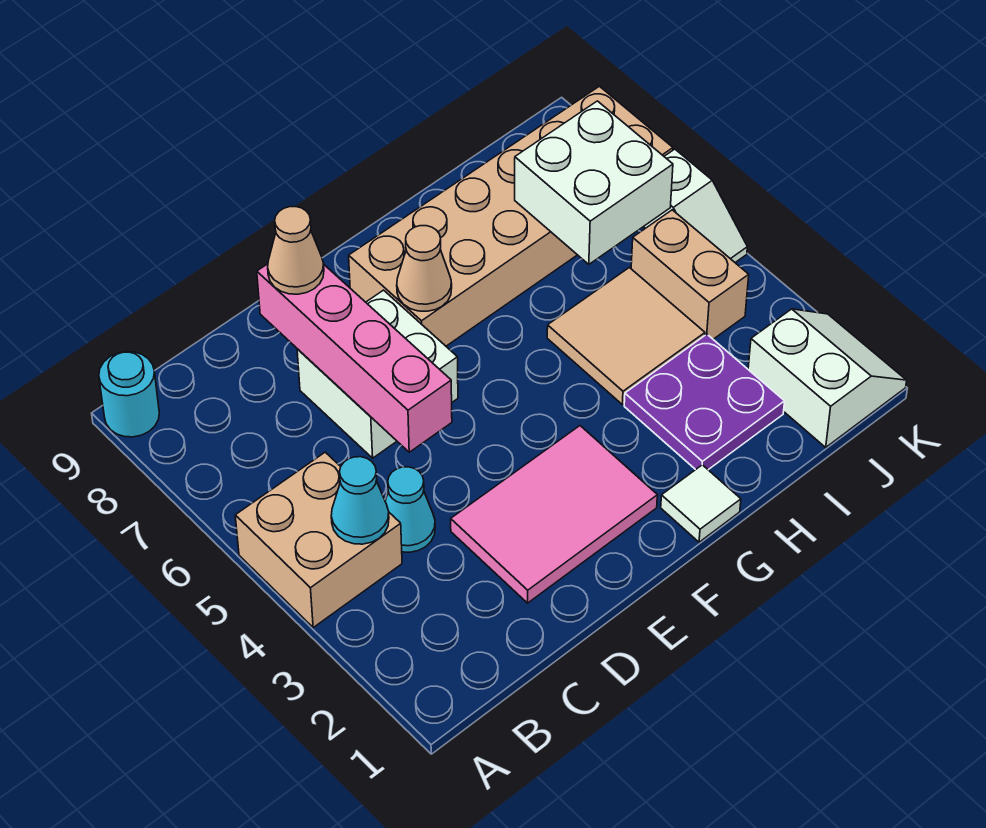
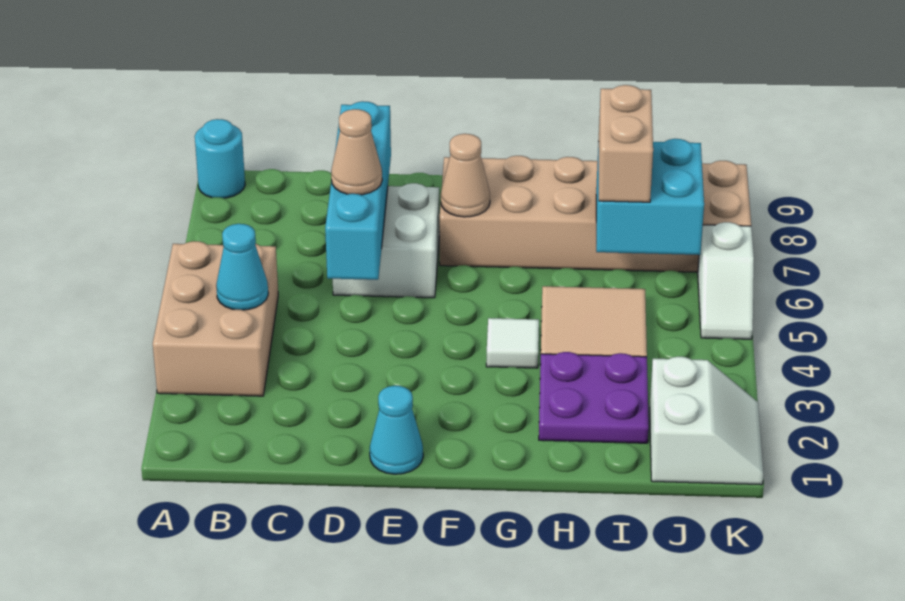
tan brick A4:B5 level 1 -> tan brick A3:B5 level 1
cyan cone C4 level 1 -> cyan cone E1 level 1
pink tile D2:F3 level 1 -> none
pink brick D5:D8 level 2 -> cyan brick D5:D8 level 2
tan cone D8 level 3 -> tan cone D6 level 3
white tile G1 level 1 -> white tile G4 level 1
white brick I6:J7 level 2 -> cyan brick I6:J7 level 2
tan brick J4:J5 level 1 -> tan brick I6:I7 level 3

